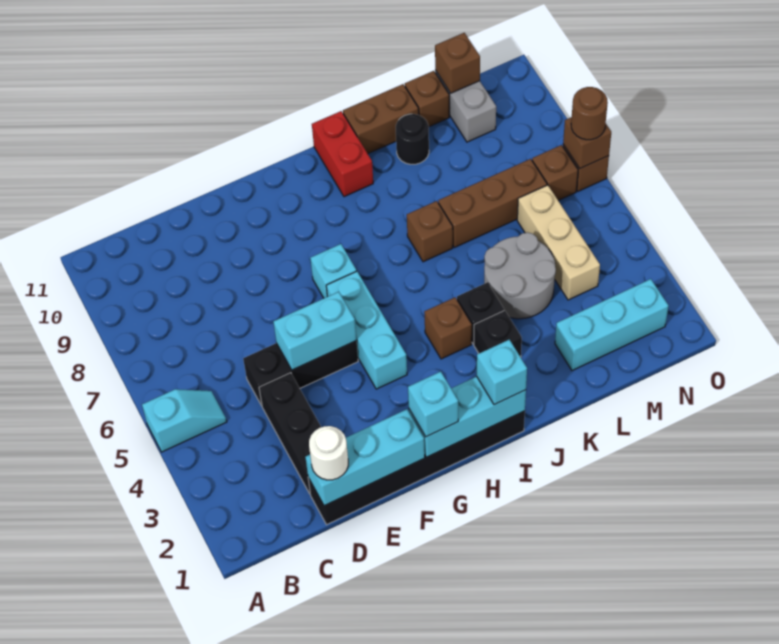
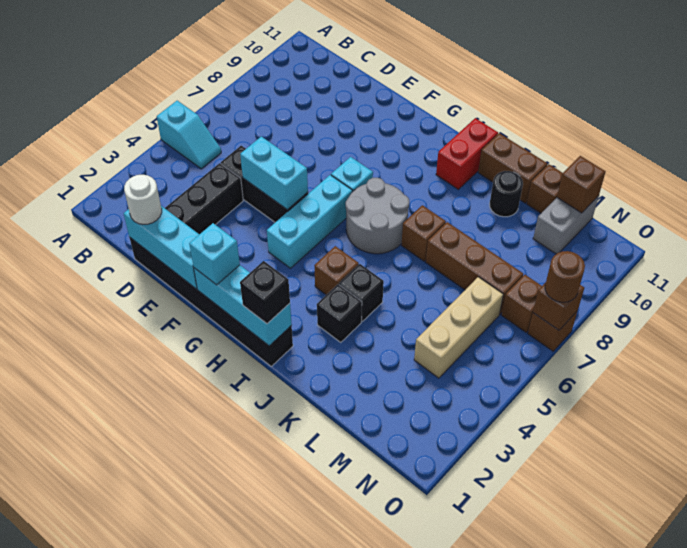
cyan brick I1 level 3 -> black brick I1 level 3
grey round brick K4:L5 level 1 -> grey round brick H6:I7 level 1
cyan brick L2:N2 level 1 -> none

